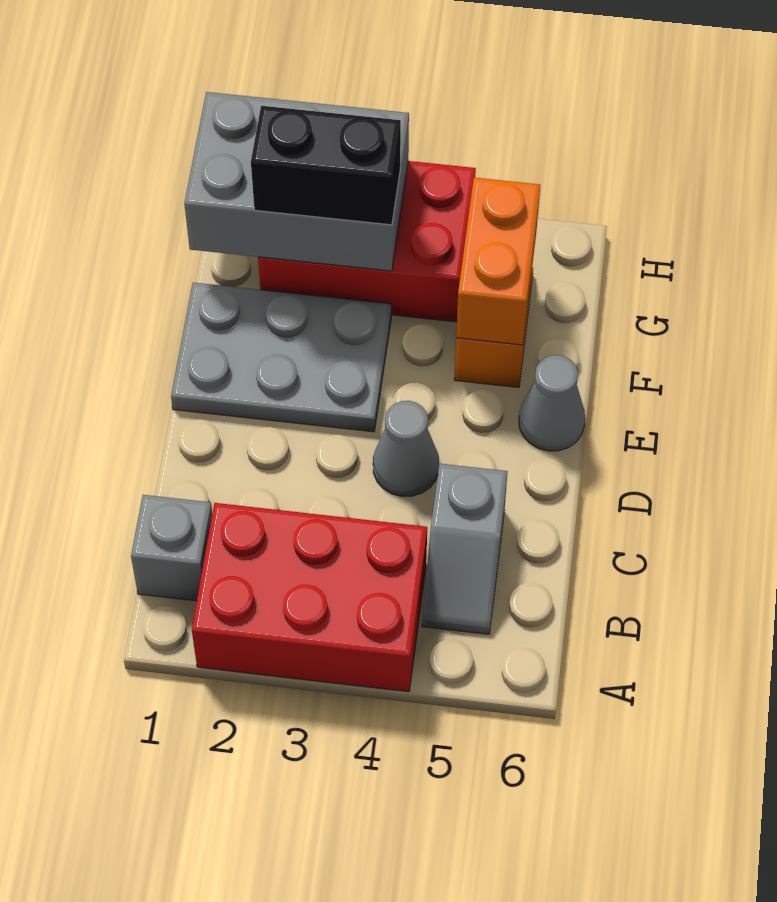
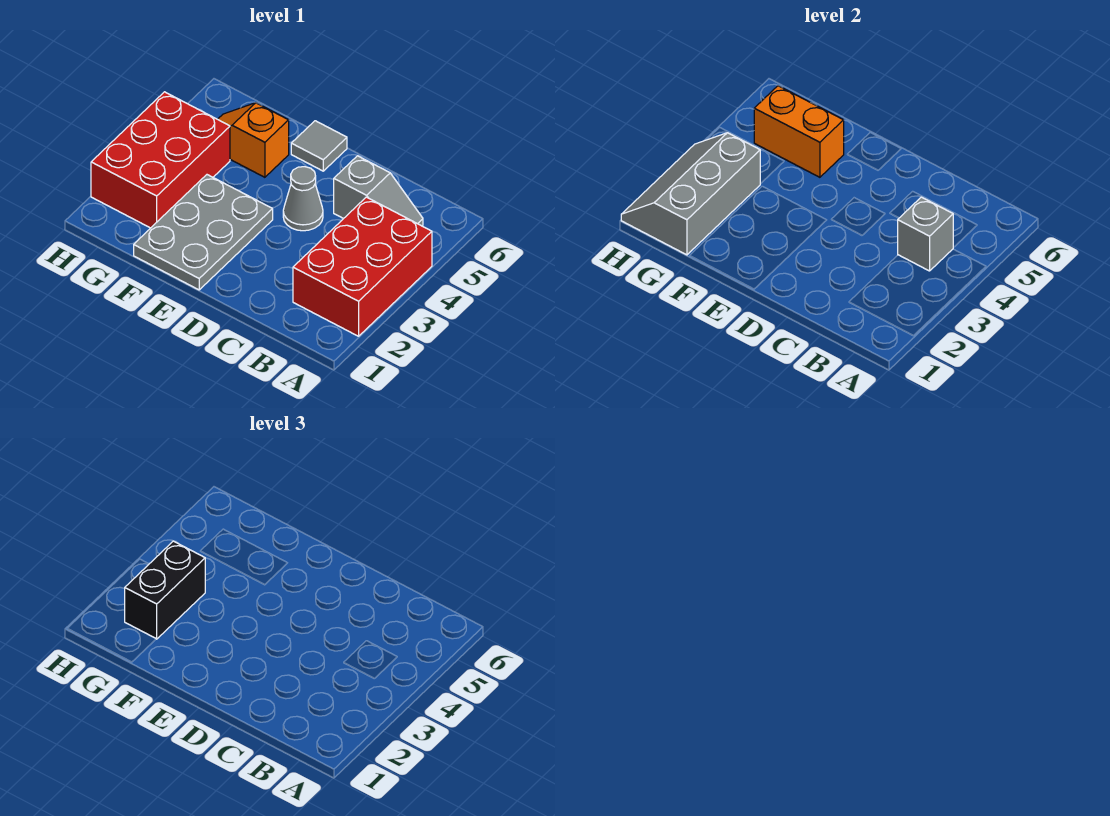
grey brick B1 level 1 -> grey brick B4 level 2
grey cone E6 level 1 -> grey tile E6 level 1
grey brick G1:H3 level 2 -> grey slope G1:H3 level 2 top G

